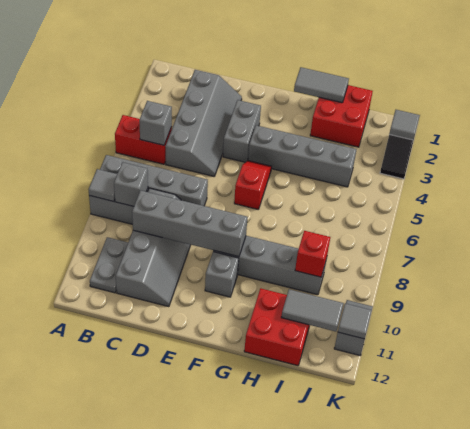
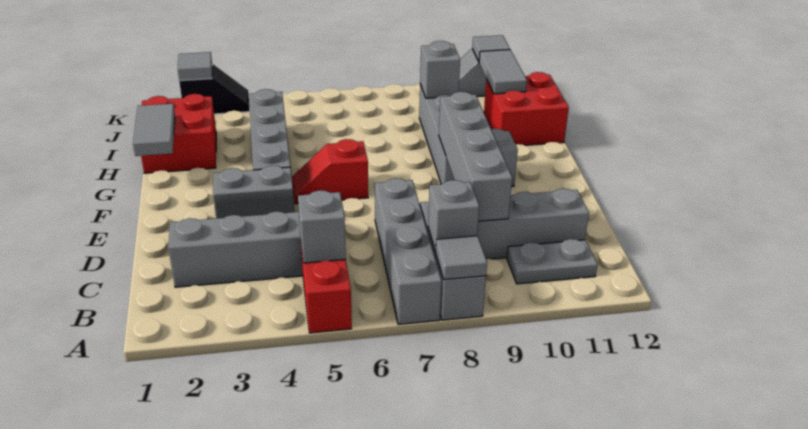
red brick I9 level 2 -> grey brick I9 level 2

